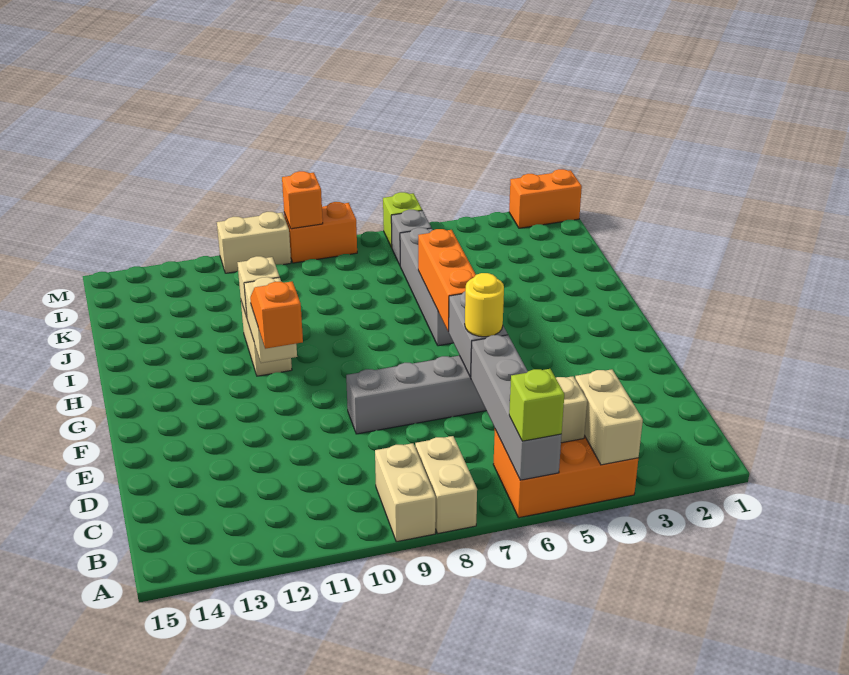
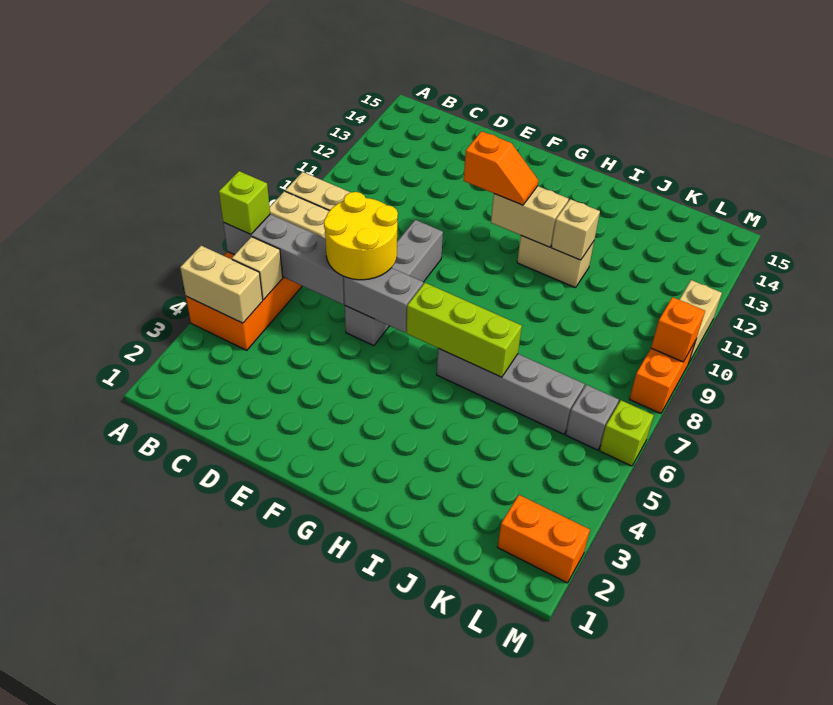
yellow round brick E6 level 3 -> yellow round brick D6:E7 level 3
orange brick G6:I6 level 2 -> lime brick G6:I6 level 2
orange brick M1:M2 level 1 -> orange brick L2:M2 level 1

